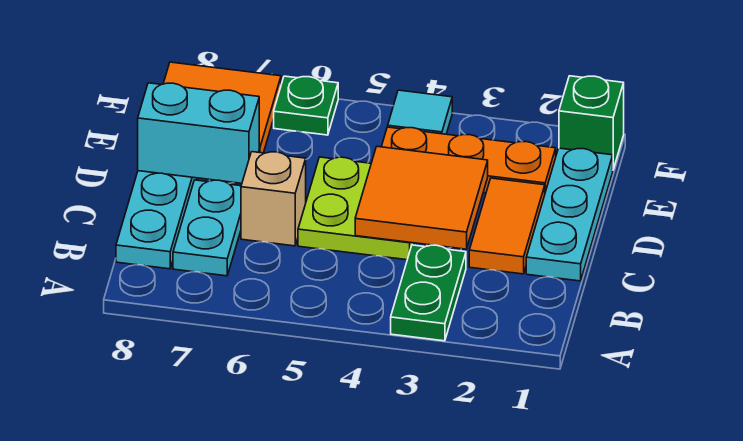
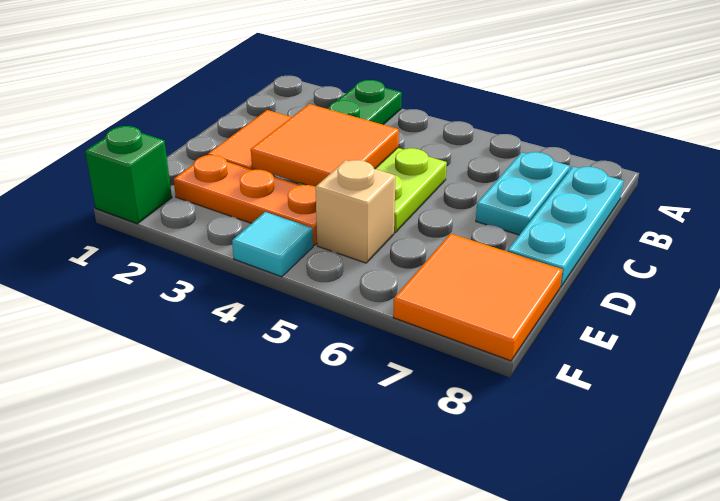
cyan plate C1:E1 level 1 -> none
tan brick C6 level 1 -> tan brick E5 level 1
cyan brick D7:D8 level 2 -> none
green plate F6 level 1 -> none

